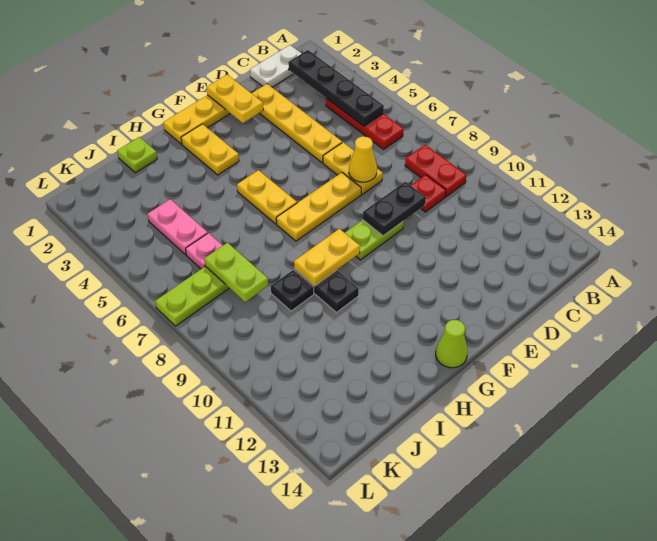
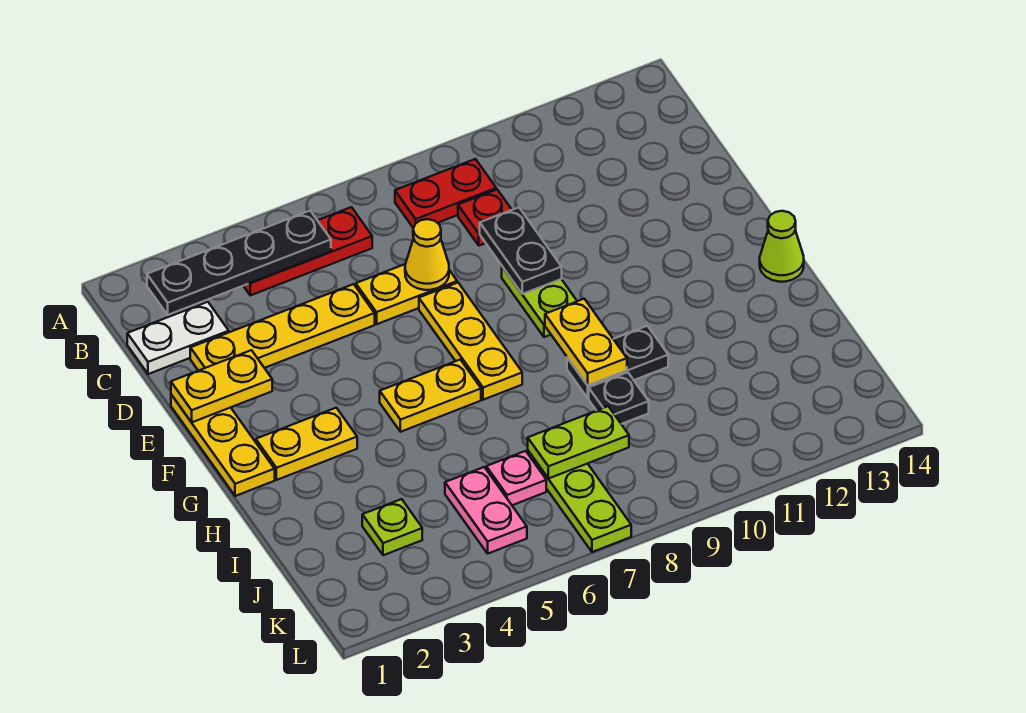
white plate B1:C1 level 1 -> white plate C1:C2 level 1
lime plate I1 level 1 -> lime plate J3 level 1
pink plate J4:J5 level 1 -> pink plate J5:K5 level 1

